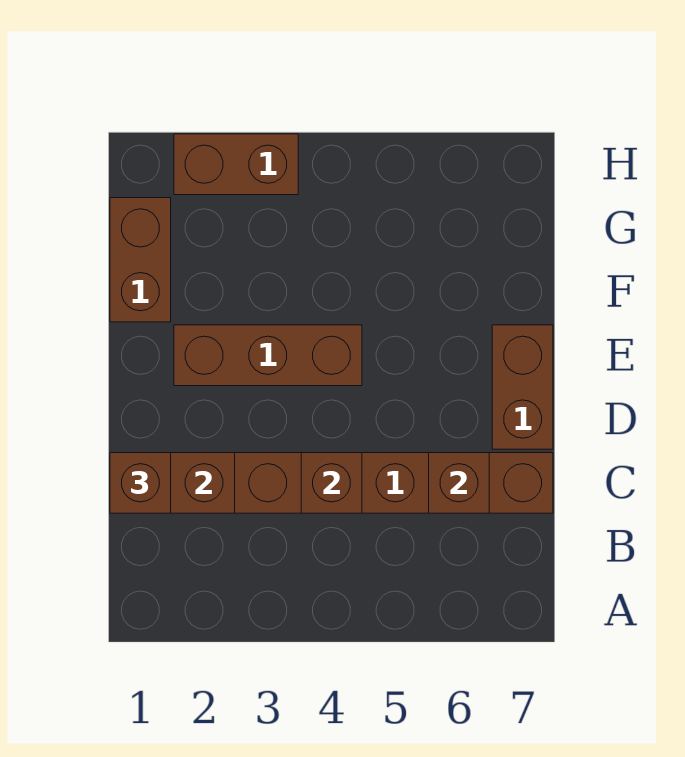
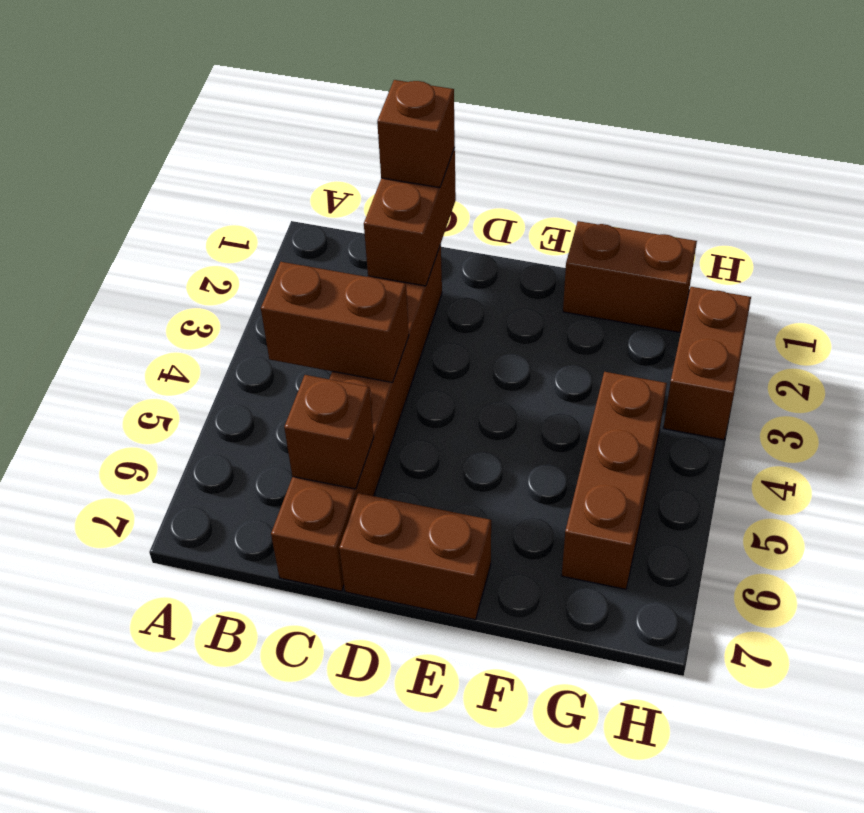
brown brick C4 level 2 -> brown brick B4:C4 level 2
brown brick E2:E4 level 1 -> brown brick G4:G6 level 1

